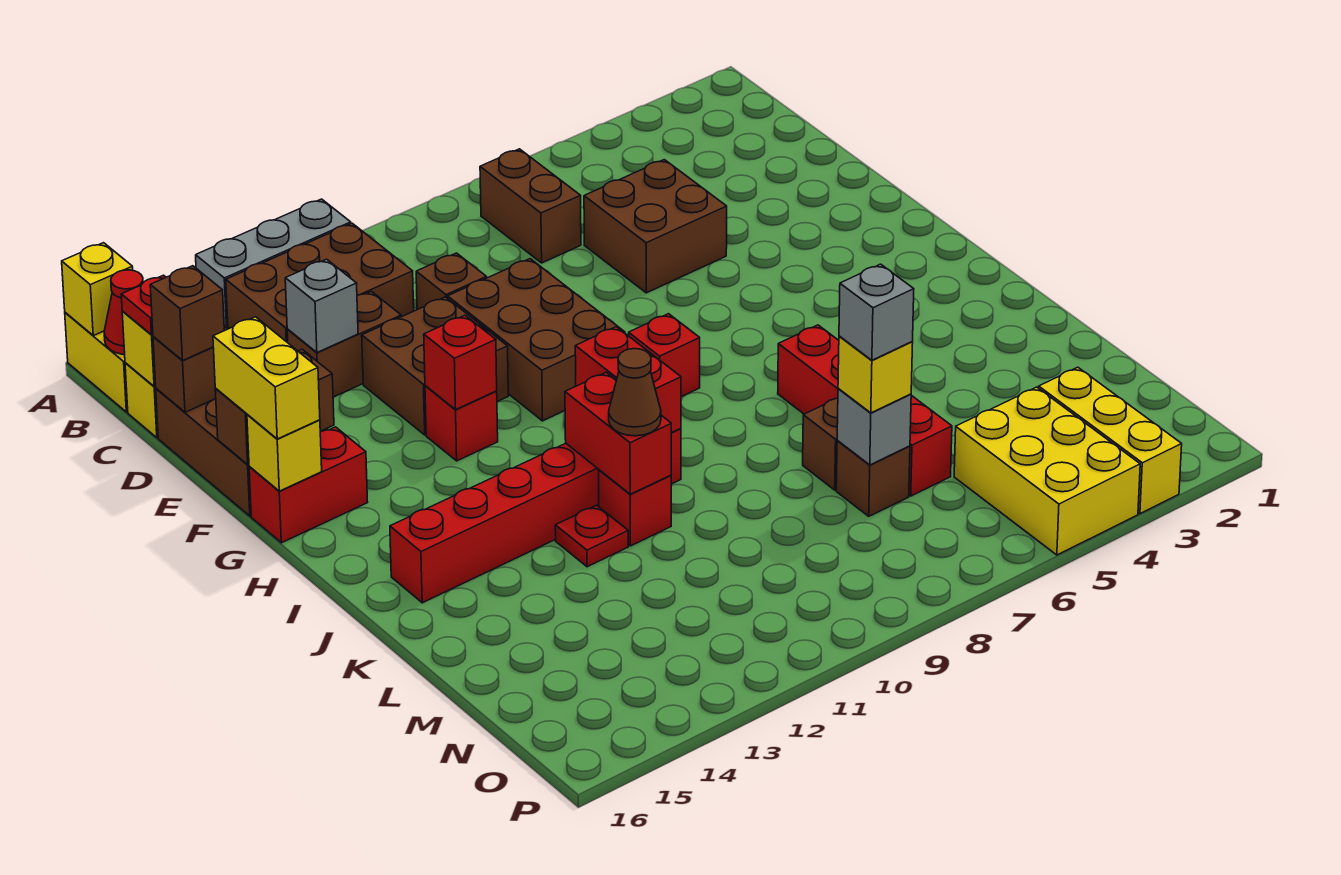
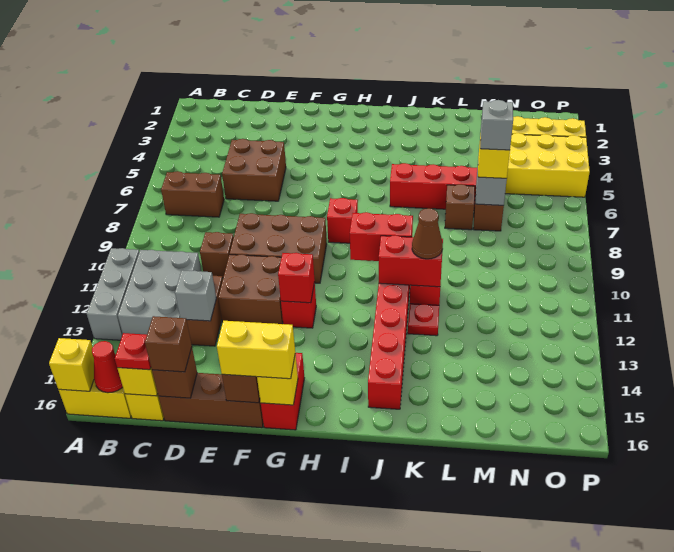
brown brick B11:C13 level 1 -> grey brick B11:C13 level 1

